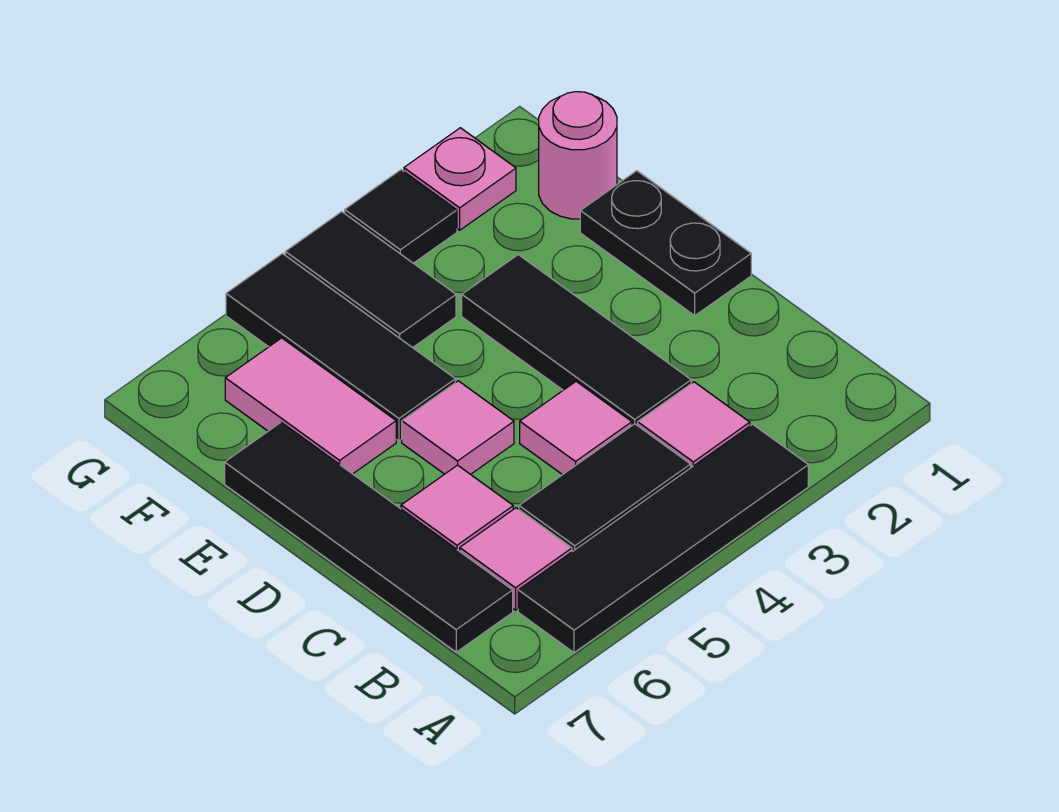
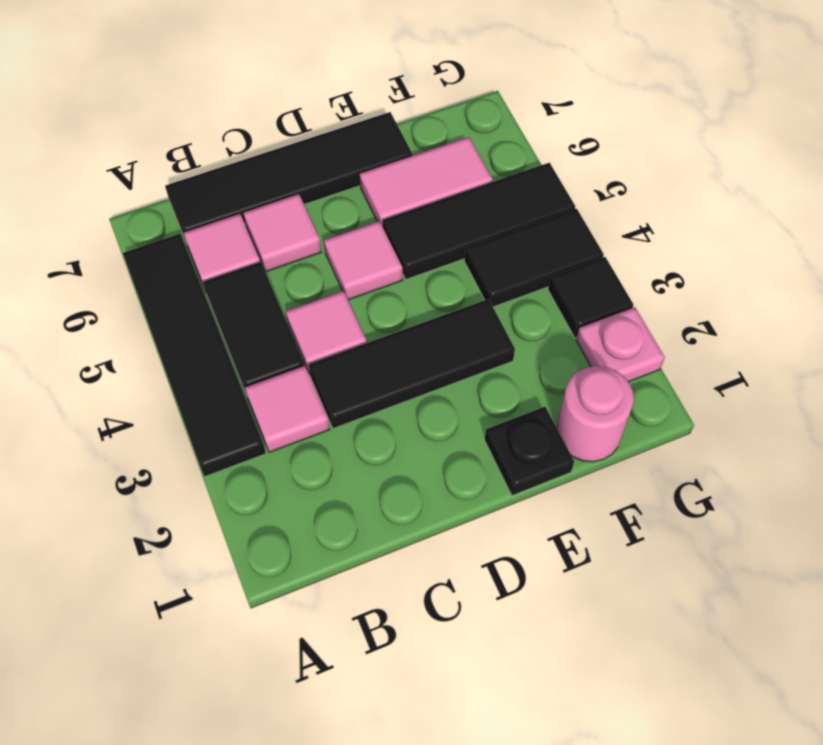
black plate D1:E1 level 1 -> black plate E1 level 1

